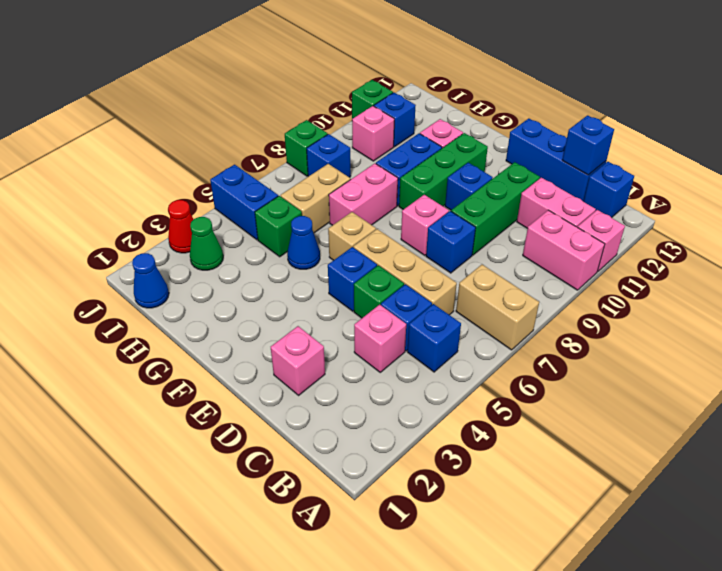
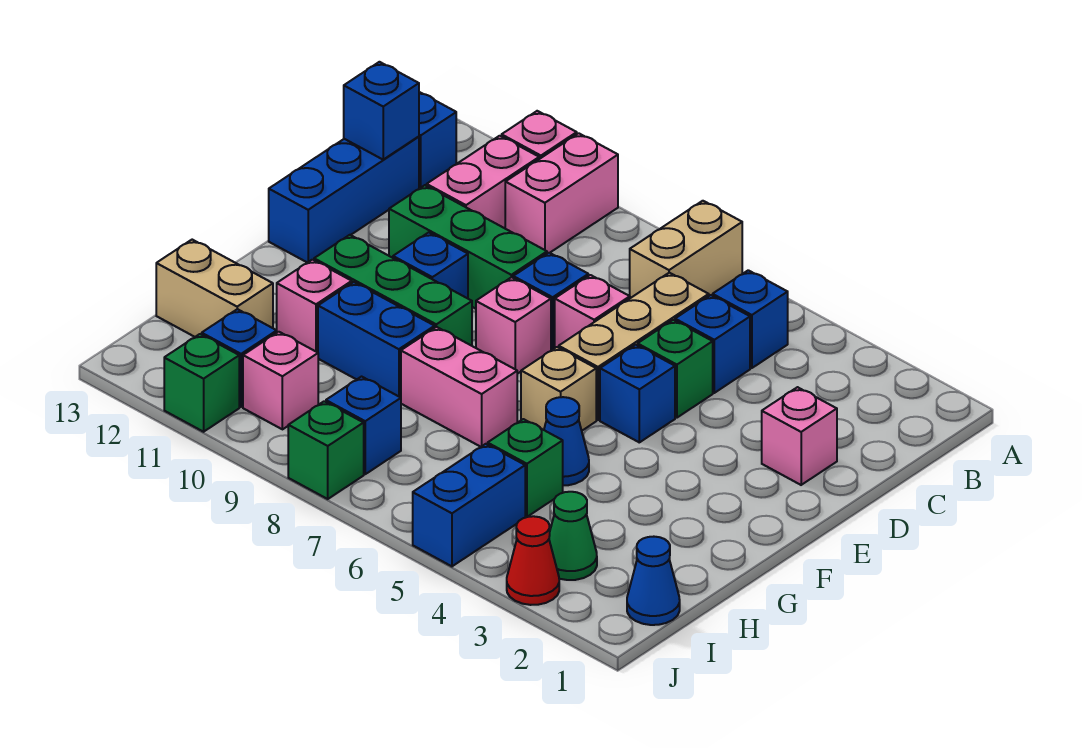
pink brick C4 level 1 -> pink brick D7 level 1
tan brick H6:H7 level 1 -> tan brick H12:H13 level 1

